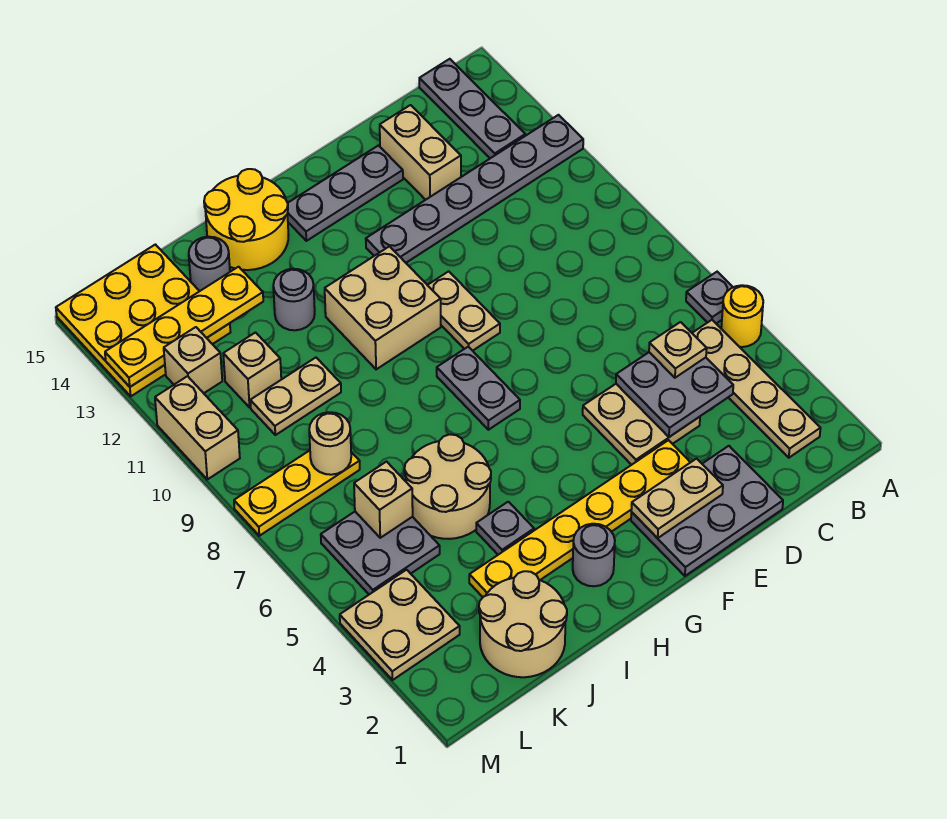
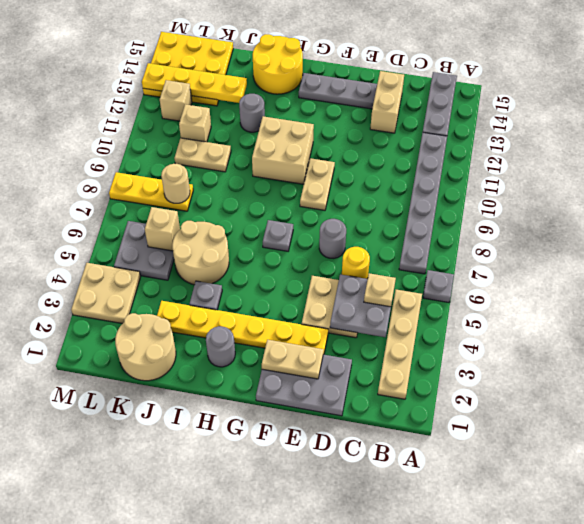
yellow round brick A5 level 1 -> yellow round brick D6 level 1
grey plate A12:F12 level 1 -> grey plate B7:B12 level 1
grey plate G7:G8 level 1 -> grey plate G7 level 1
grey round brick J14 level 1 -> grey round brick E7 level 1
tan brick M10:M11 level 1 -> none

